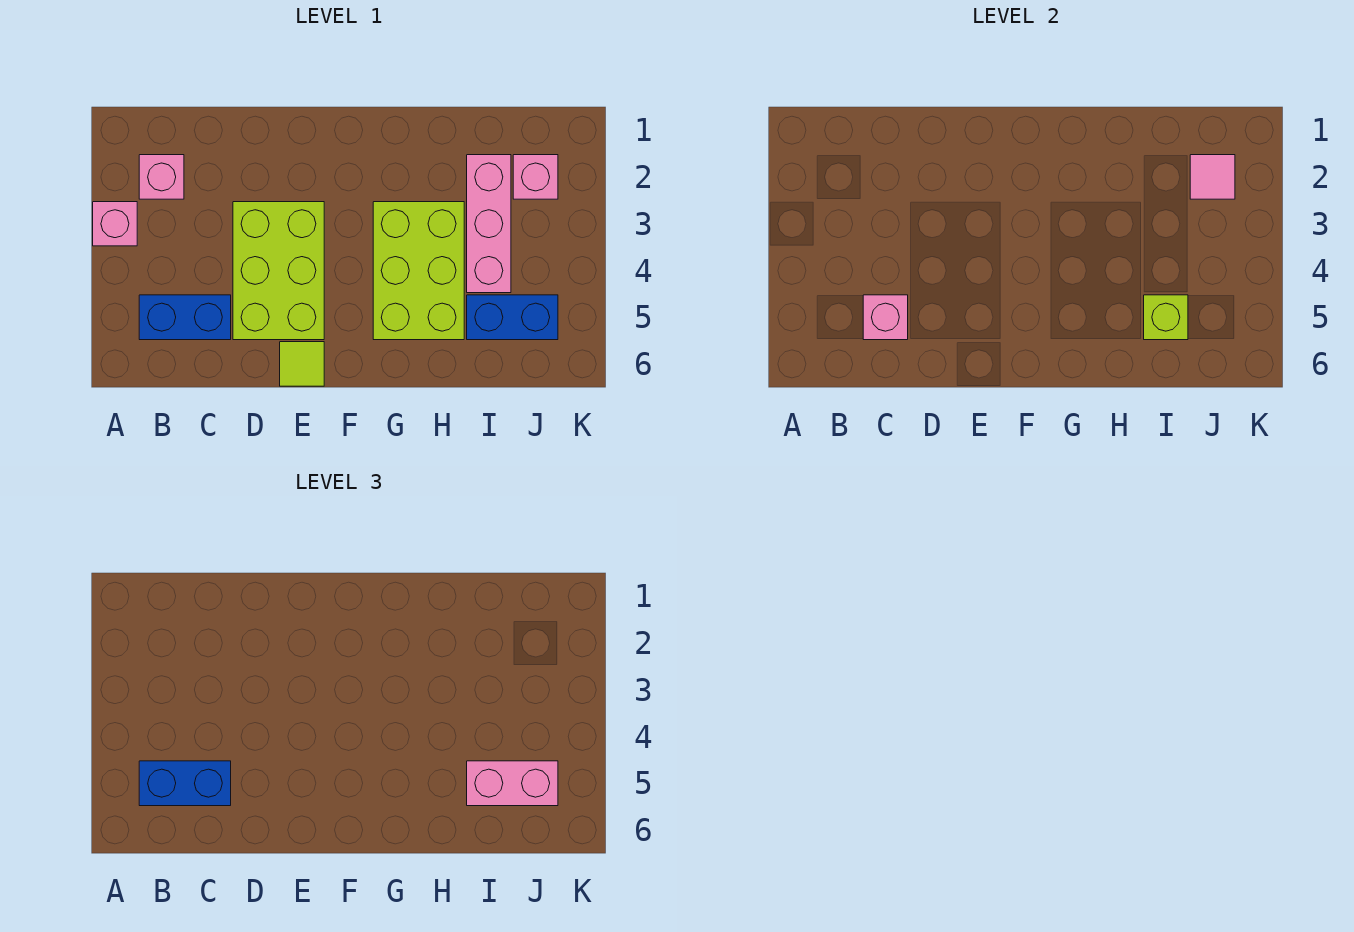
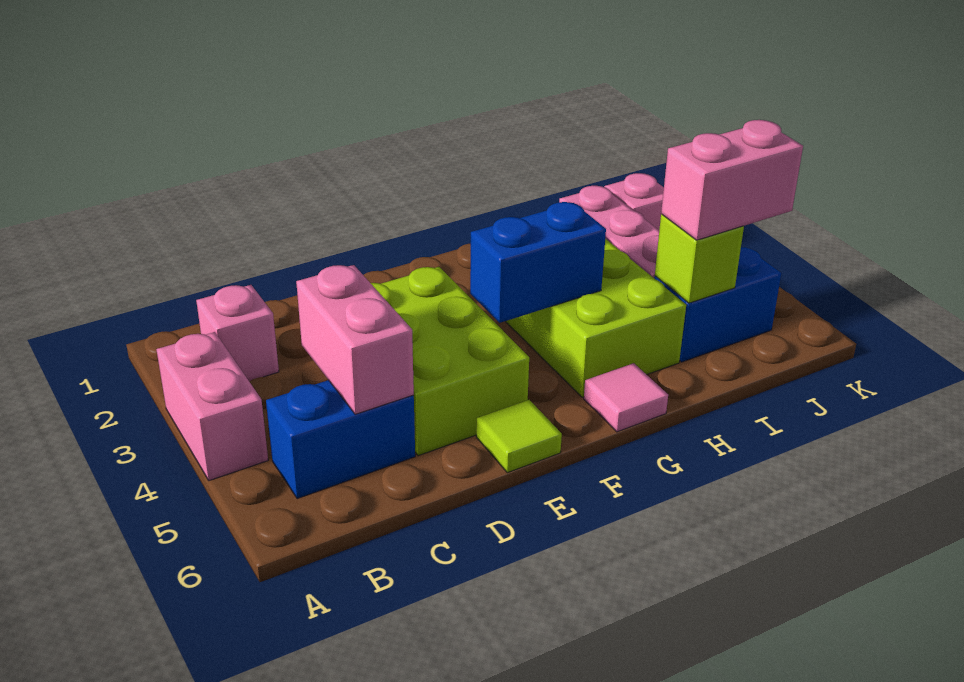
pink brick A3 level 1 -> pink brick A3:A4 level 1
blue brick B5:C5 level 3 -> blue brick F4:G4 level 2
pink brick C5 level 2 -> pink brick C4:C5 level 2
pink tile J2 level 2 -> pink tile G6 level 1

